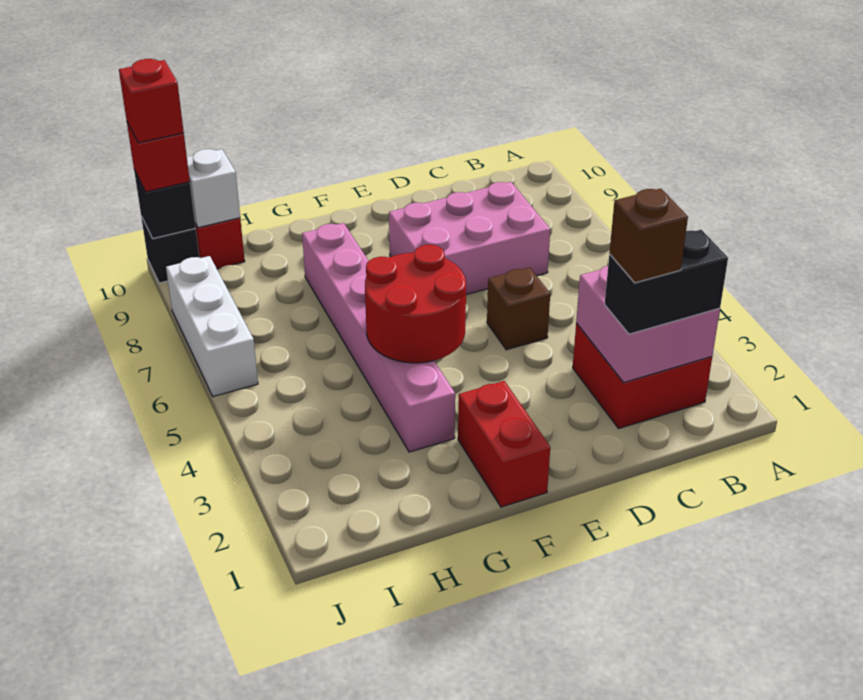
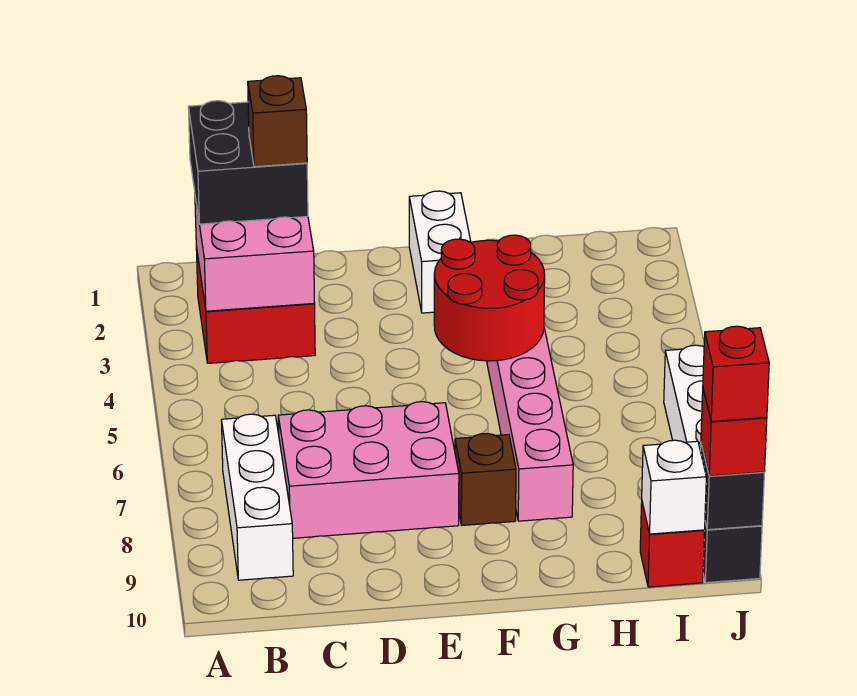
black brick B2:C2 level 3 -> black brick B1:C2 level 3
none -> white brick B7:B9 level 1
brown brick D5 level 1 -> brown brick F8 level 1
red brick F1:F2 level 1 -> white brick F1:F2 level 1

